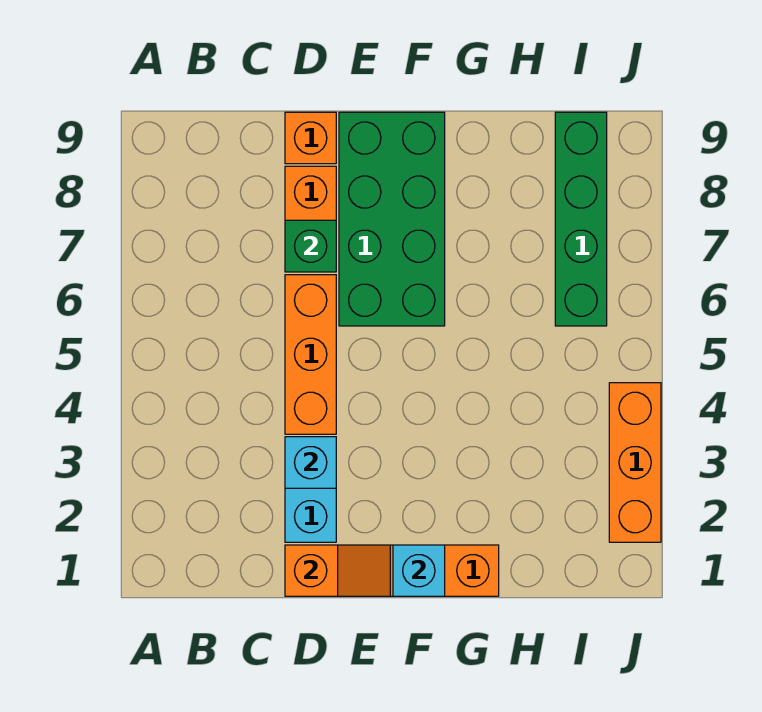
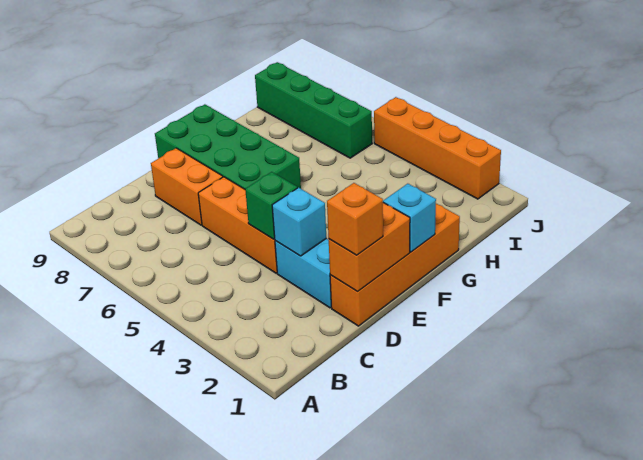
orange slope D1:E1 level 2 top D -> orange brick D1:E1 level 2
green brick D7 level 2 -> green brick D4 level 2
orange brick D9 level 1 -> orange brick D1 level 3
orange brick J2:J4 level 1 -> orange brick J2:J5 level 1

